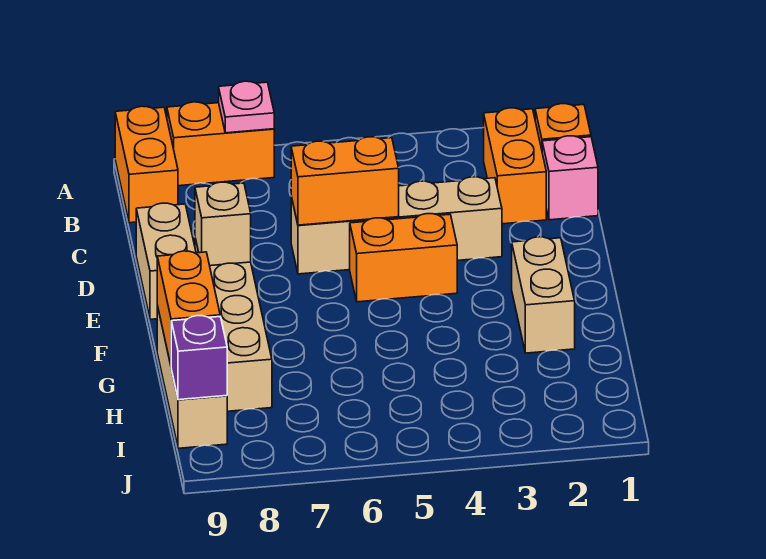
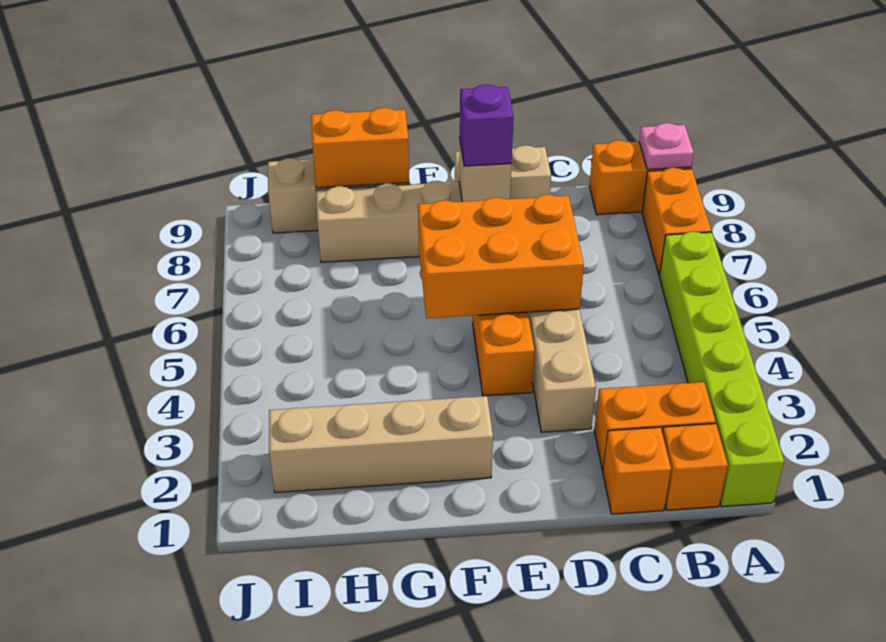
none -> lime brick A1:A6 level 1
pink plate A7 level 2 -> pink plate A9 level 2
pink brick C1 level 1 -> orange brick C1 level 1
orange brick D5:D6 level 2 -> orange brick D5:F6 level 2
tan brick F2:G2 level 1 -> tan brick F2:I2 level 1
purple brick I9 level 2 -> purple brick E8 level 3

